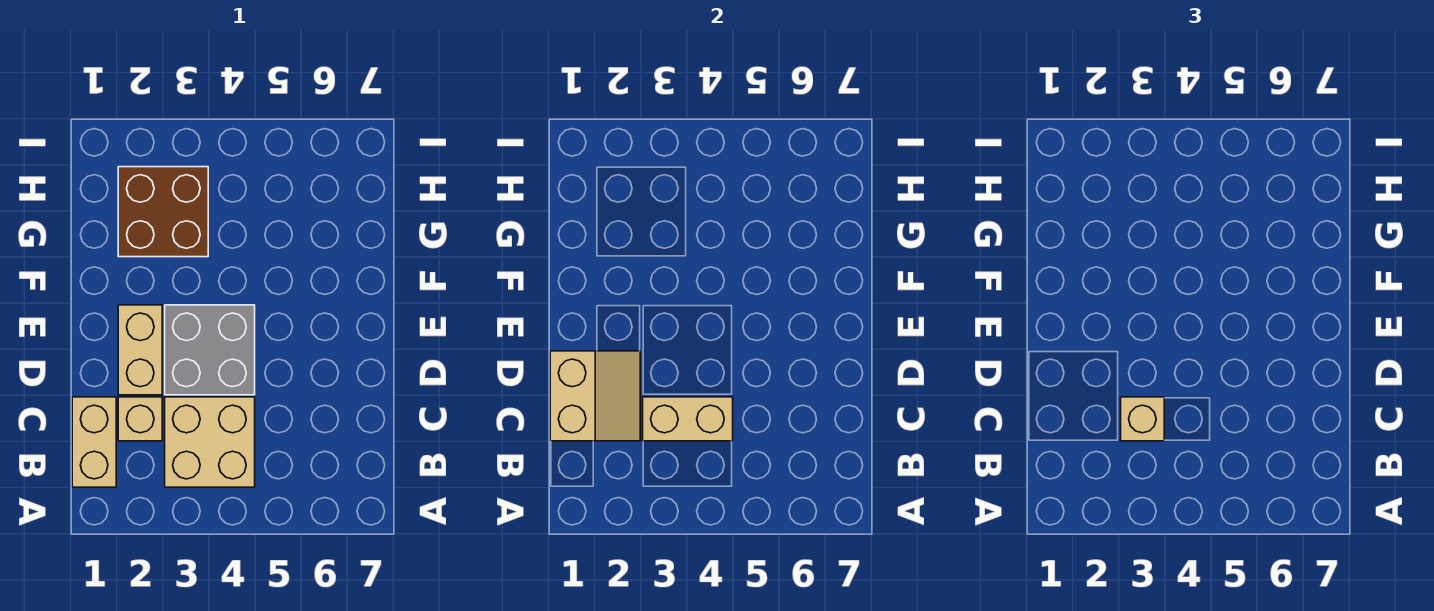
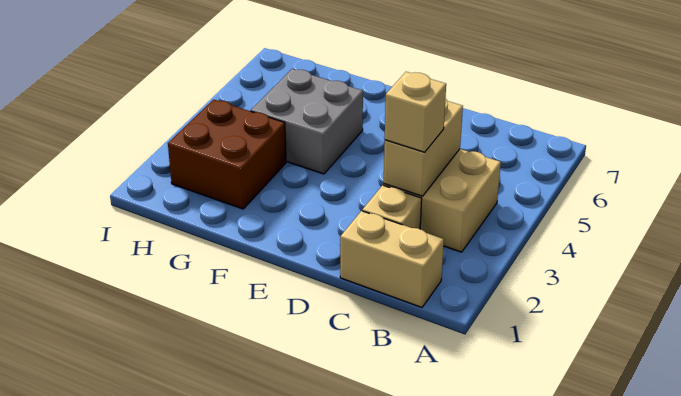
tan slope C1:D2 level 2 top 1 -> none
tan brick D2:E2 level 1 -> none
grey brick D3:E4 level 1 -> grey brick F4:G5 level 1

